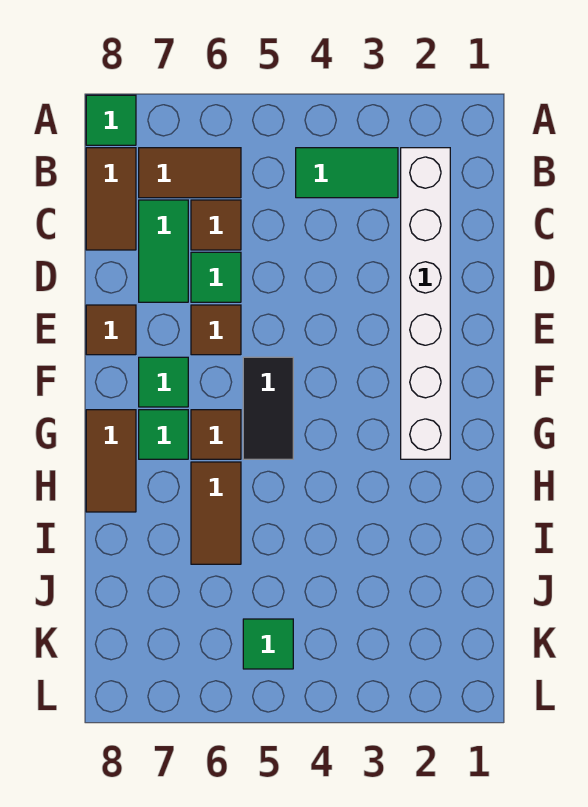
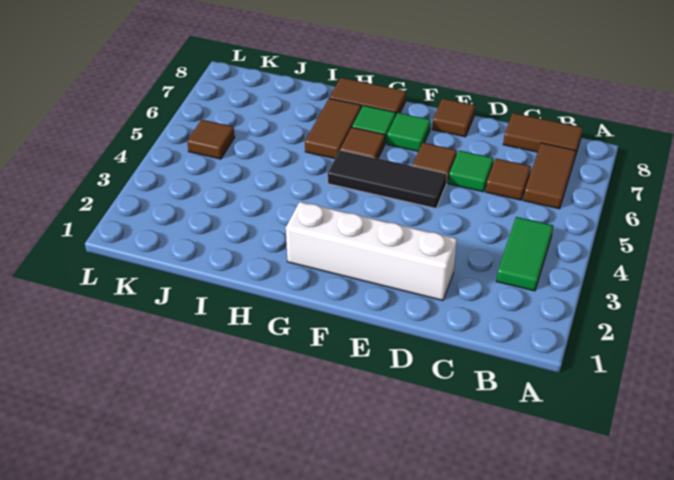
green tile A8 level 1 -> none
white brick B2:G2 level 1 -> white brick D2:G2 level 1
green tile C7:D7 level 1 -> none
black tile F5:G5 level 1 -> black tile E5:G5 level 1
brown tile H6:I6 level 1 -> brown tile H6:H7 level 1
green tile K5 level 1 -> brown tile K5 level 1

